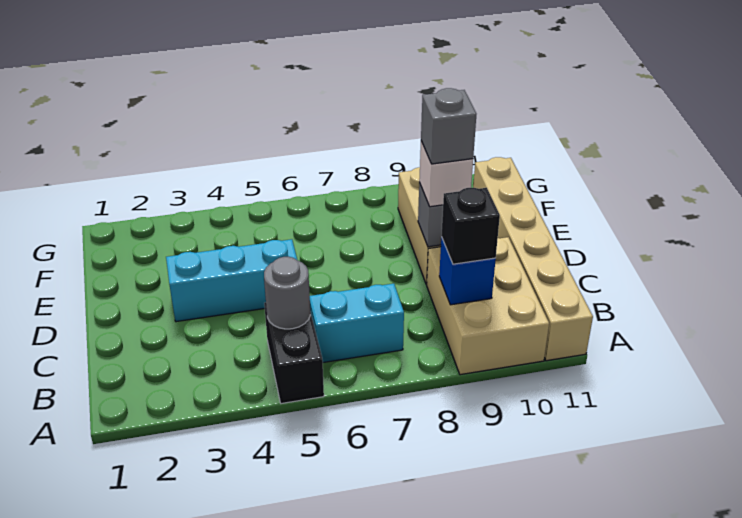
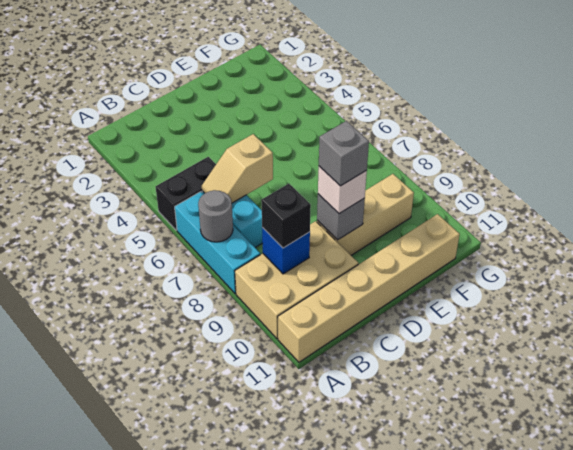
grey round brick B5 level 2 -> grey round brick A7 level 2
none -> tan slope B6:C6 level 2 top C
cyan brick D3:D5 level 1 -> cyan brick A6:A8 level 1

